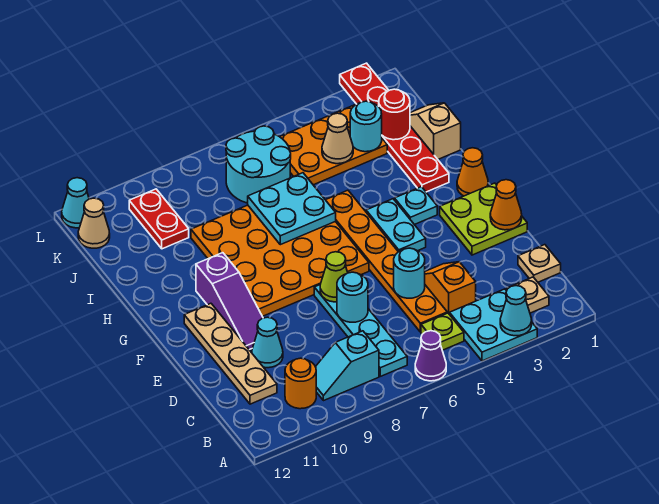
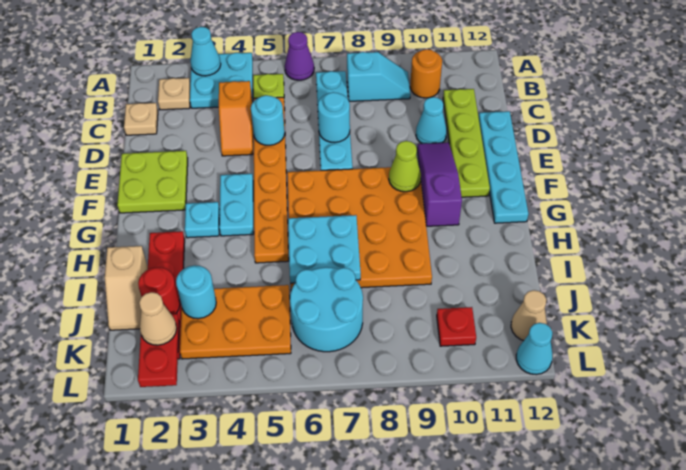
tan plate C11:F11 level 1 -> lime plate C11:F11 level 1
none -> cyan plate D12:G12 level 1
orange cone E1 level 2 -> none
lime cone E7 level 2 -> lime cone F9 level 2
orange cone G1 level 1 -> none
tan cone J4 level 2 -> tan cone K2 level 3
red plate J10:K10 level 1 -> red plate K10 level 1

